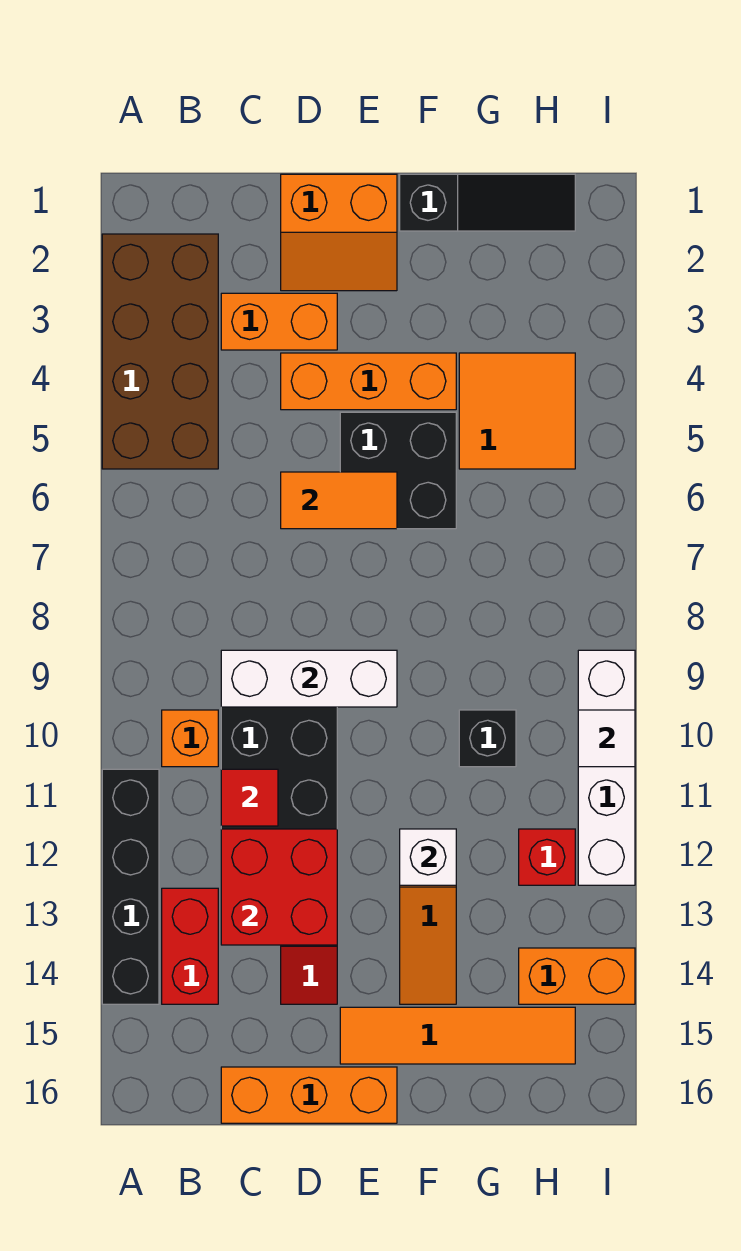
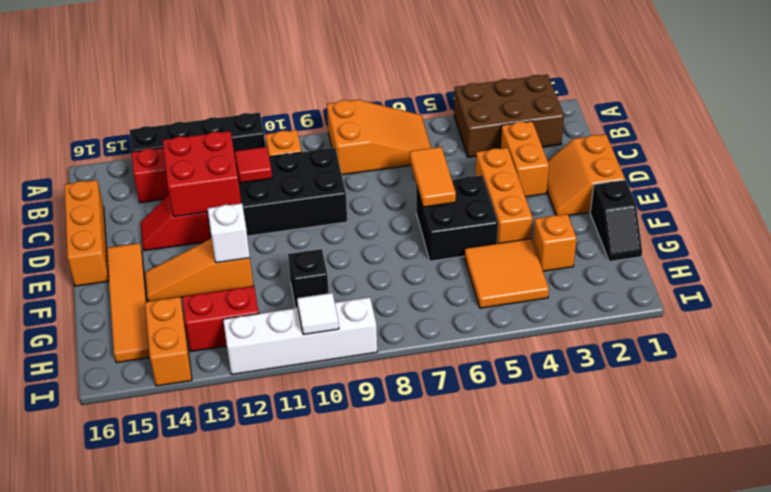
brown brick A2:B5 level 1 -> brown brick A2:B4 level 1
none -> orange slope A6:B8 level 1 top 8
white brick C9:E9 level 2 -> none
black slope F1:H1 level 1 top F -> black slope F1:G1 level 1 top F
none -> orange brick G3 level 1
red brick H12 level 1 -> red brick H12:H13 level 1

